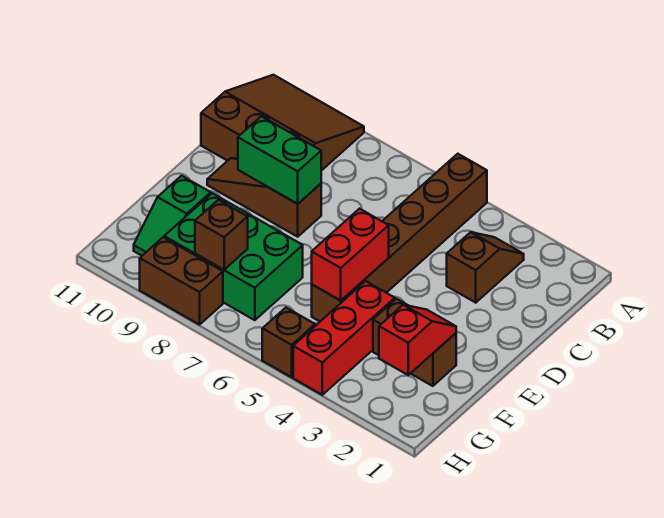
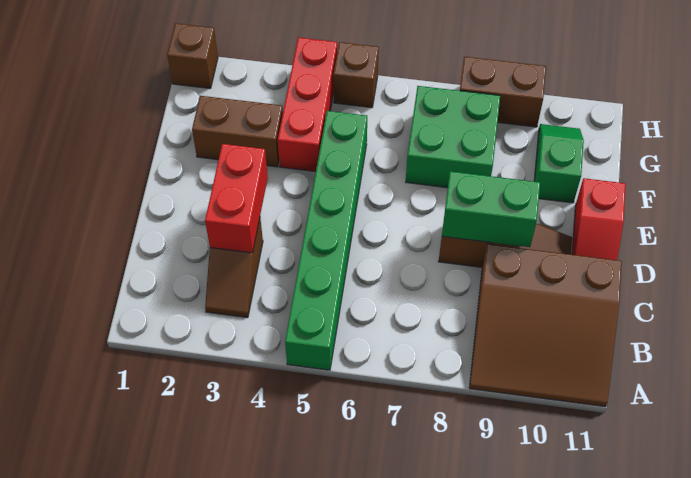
brown brick A5:F5 level 1 -> green brick A5:F5 level 1
red brick E5:F5 level 2 -> red brick C3:D3 level 2
red slope F2:G2 level 2 top G -> red slope D11:E11 level 1 top E
green brick F7:G9 level 1 -> green brick F7:G8 level 1
brown brick G8 level 2 -> brown brick H1 level 1

